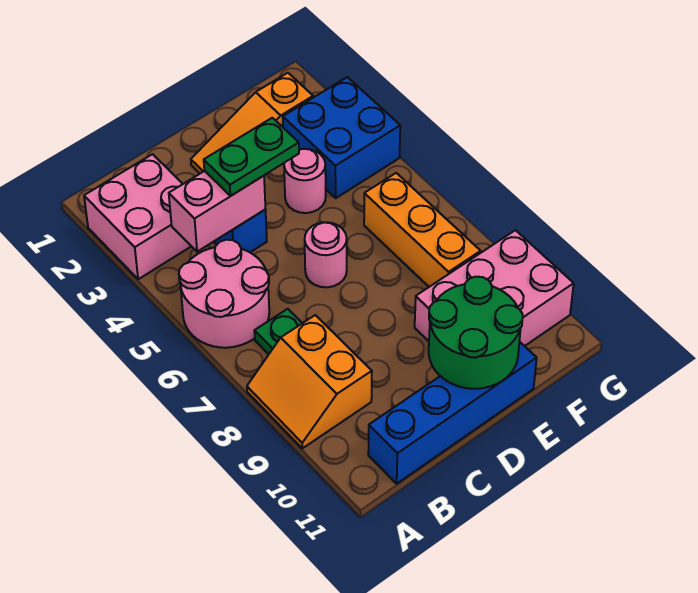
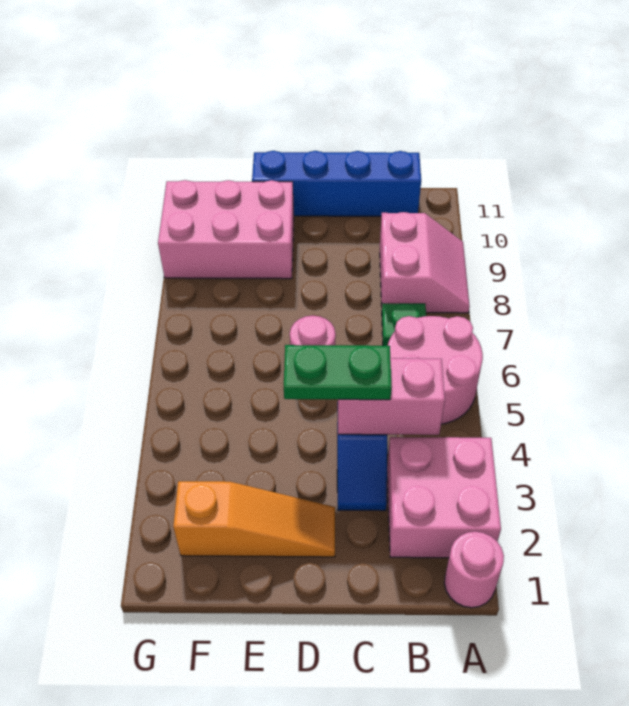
orange slope A8:B9 level 1 top B -> pink slope A8:B9 level 1 top B
green round brick D10:E11 level 2 -> none
pink round brick E4 level 1 -> pink round brick A1 level 1
blue brick F3:G4 level 1 -> none
orange brick F6:F8 level 1 -> none

